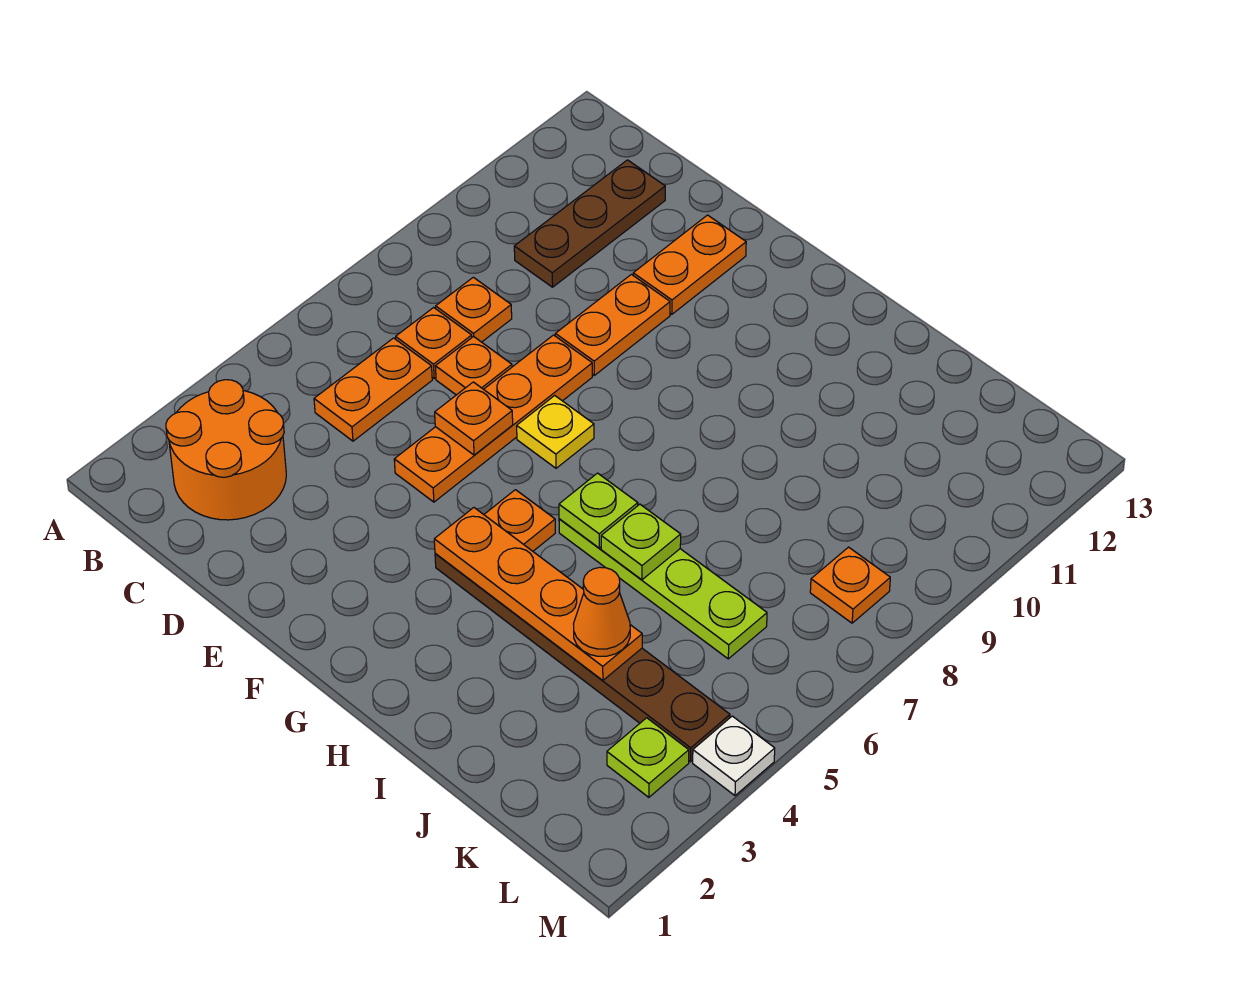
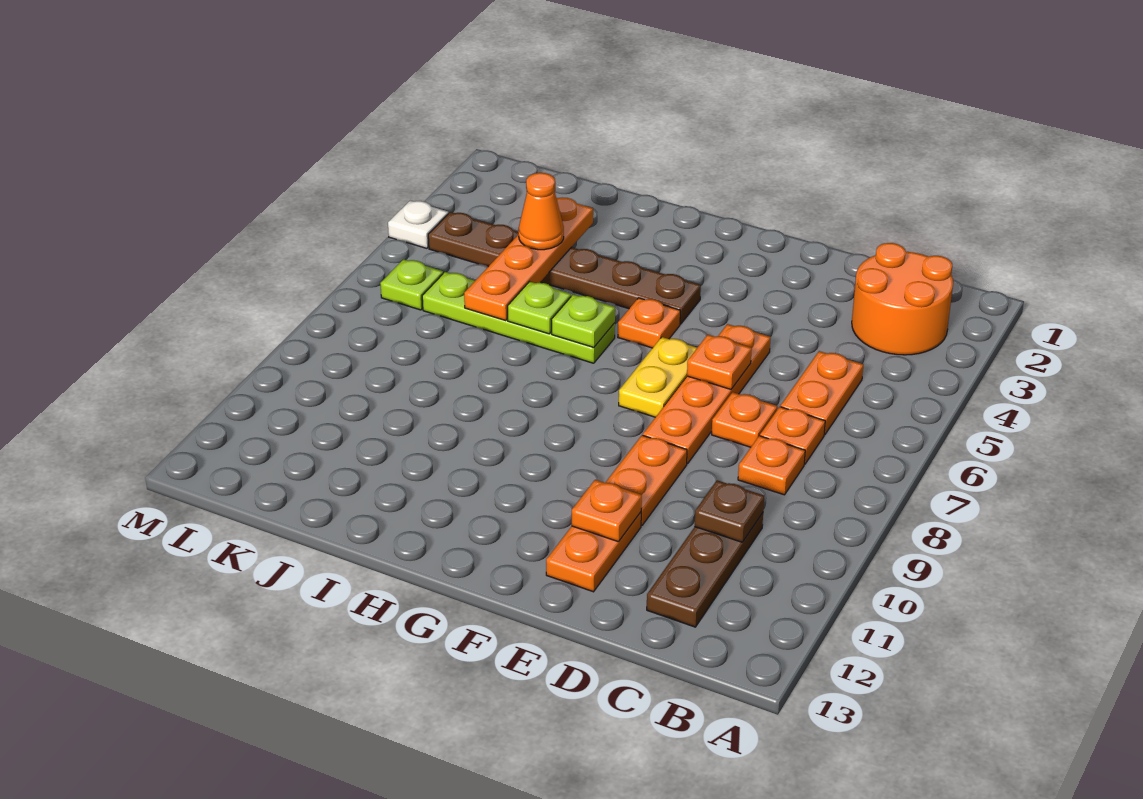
none -> brown plate C10 level 2
yellow plate F7 level 1 -> yellow plate F6:F7 level 1
orange plate G4:J4 level 2 -> orange plate J3:J6 level 2
lime plate L3 level 1 -> lime plate L6 level 1
orange plate L8 level 1 -> orange plate E11 level 2

